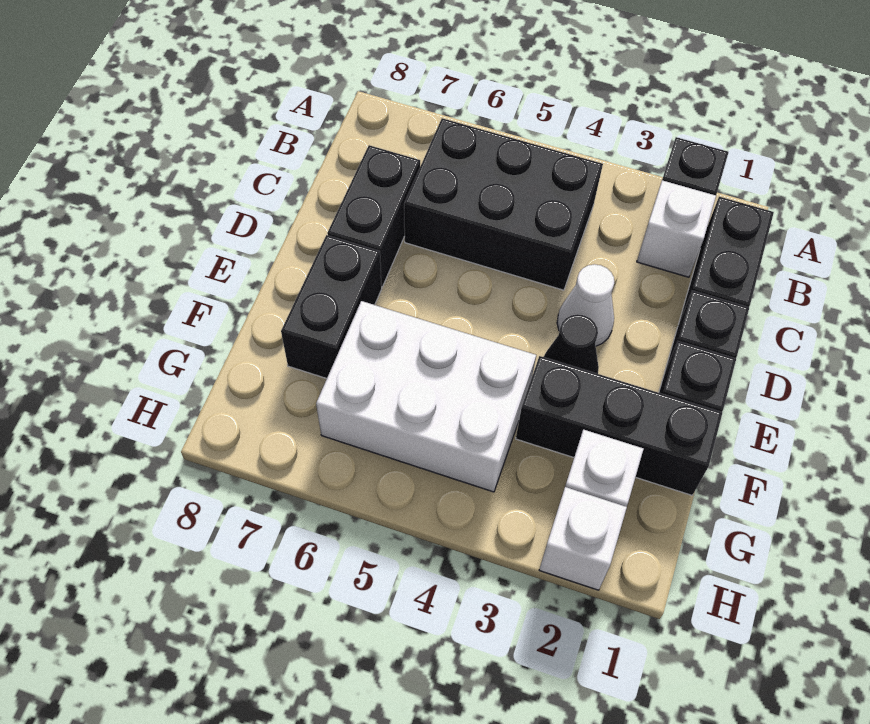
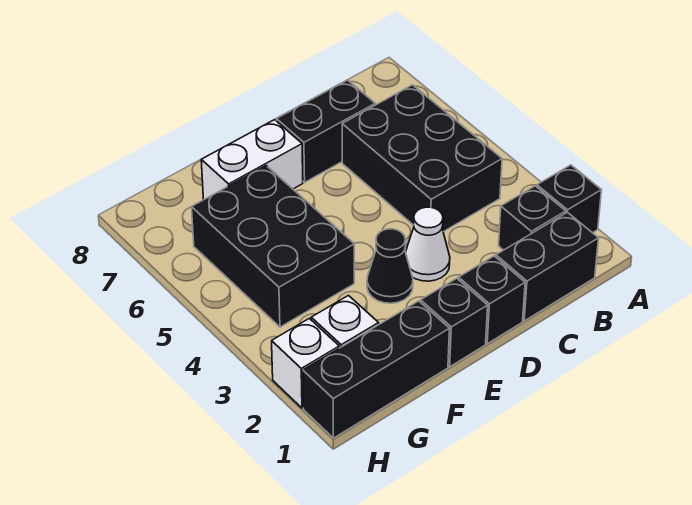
white brick B2 level 1 -> black brick B2 level 1
black brick E7:F7 level 1 -> white brick E7:F7 level 1
black brick F1:F3 level 1 -> black brick F1:H1 level 1
white brick F4:G6 level 1 -> black brick F4:G6 level 1

